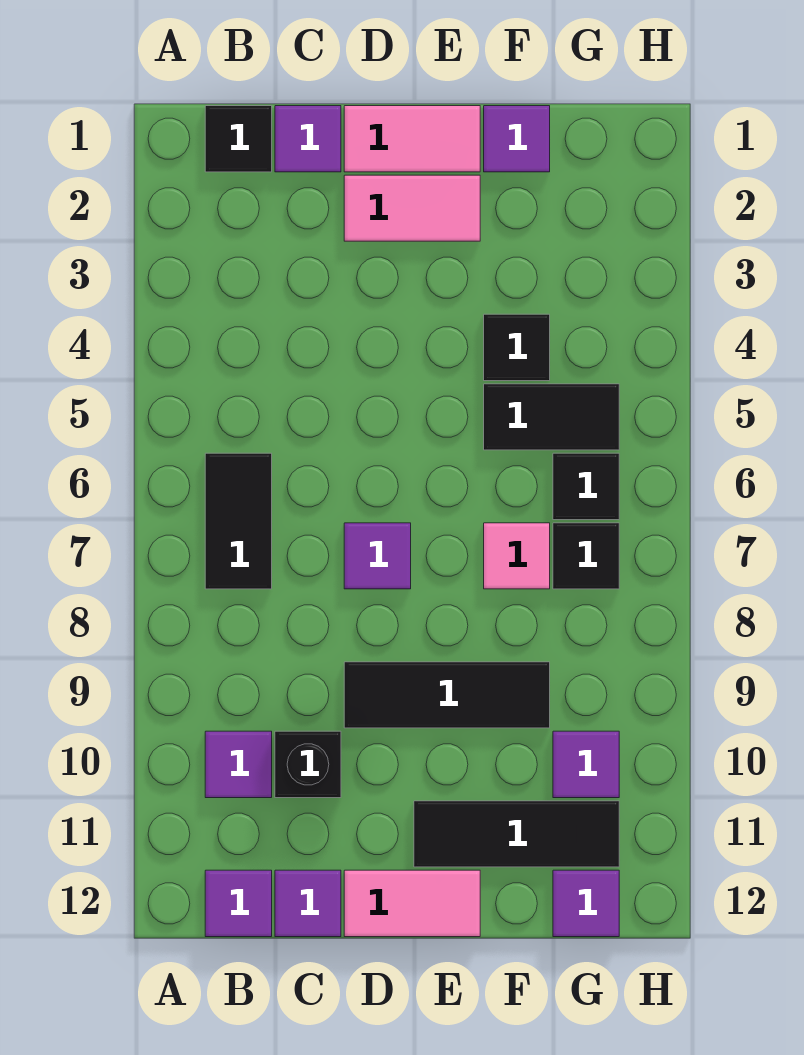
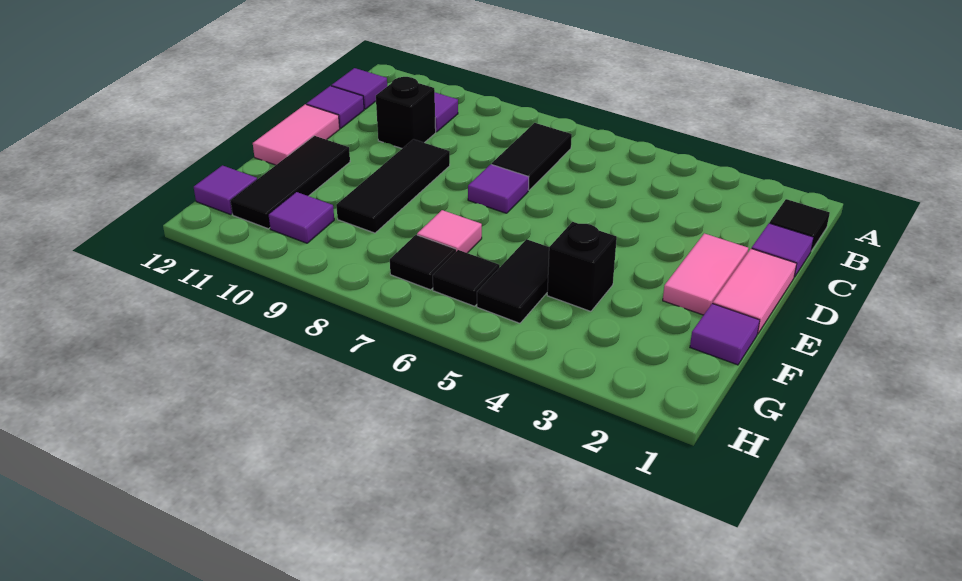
black tile B6:B7 level 1 -> black tile B7:C7 level 1
black tile F4 level 1 -> black brick F4 level 1

